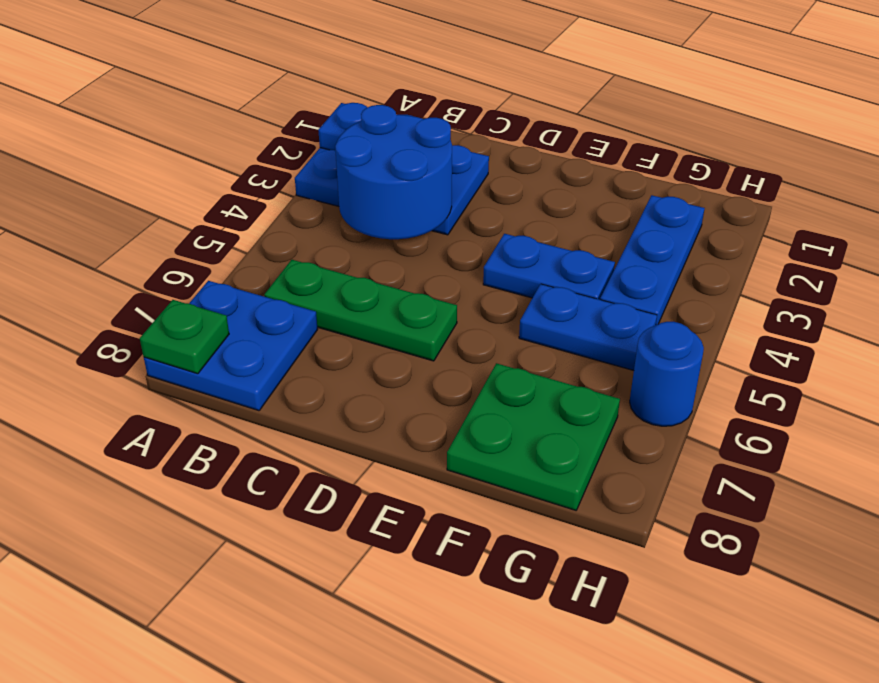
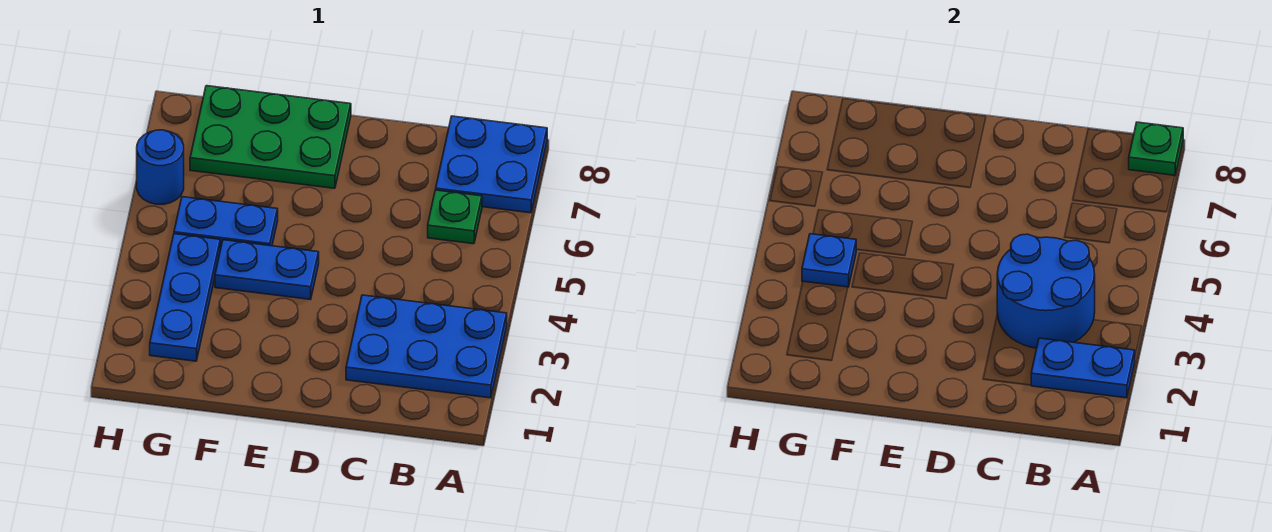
green plate B6:D6 level 1 -> green plate B6 level 1
green plate F7:G8 level 1 -> green plate E7:G8 level 1
none -> blue plate G4 level 2

